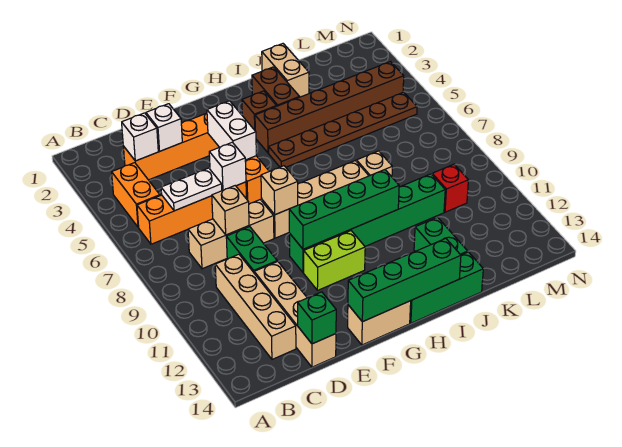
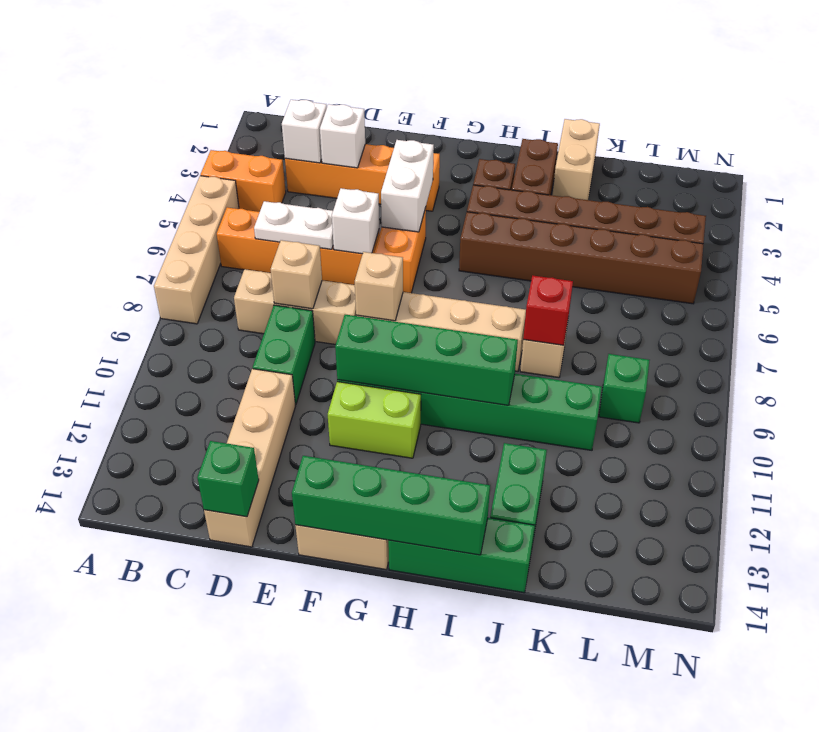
orange brick B4:B5 level 1 -> orange brick A4:B4 level 1
tan brick C10:C13 level 1 -> tan brick A5:A8 level 1
brown plate H5:M5 level 1 -> brown brick H5:M5 level 1
none -> green brick L9 level 1
red brick L10 level 1 -> red brick J8 level 2

